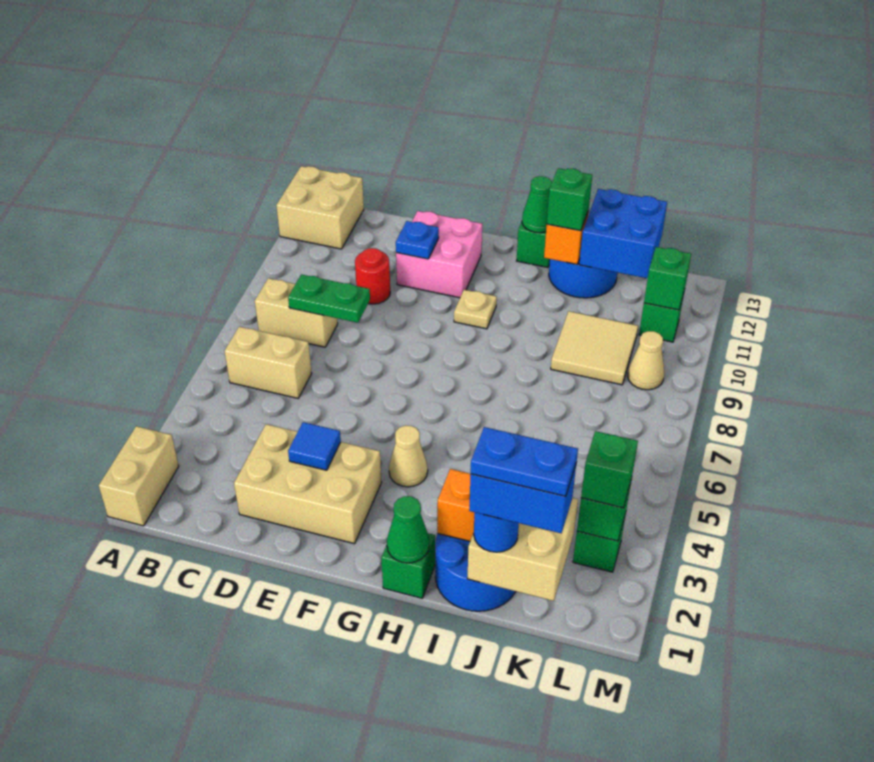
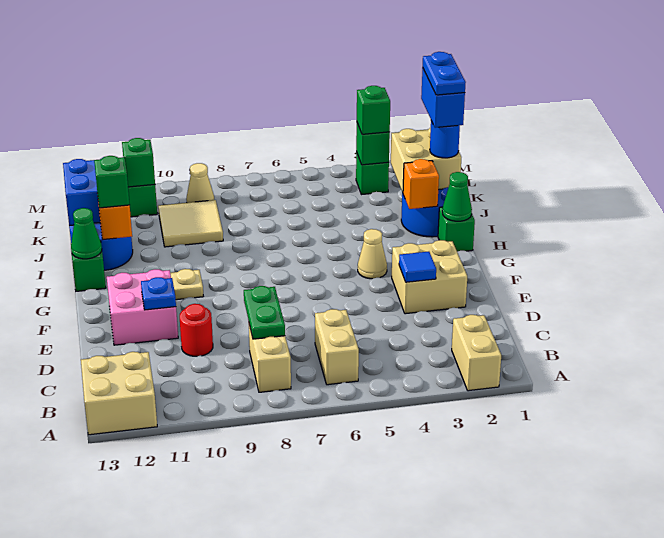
tan brick A1:A2 level 1 -> tan brick A2:B2 level 1
tan brick D2:F3 level 1 -> tan brick E2:F3 level 1

